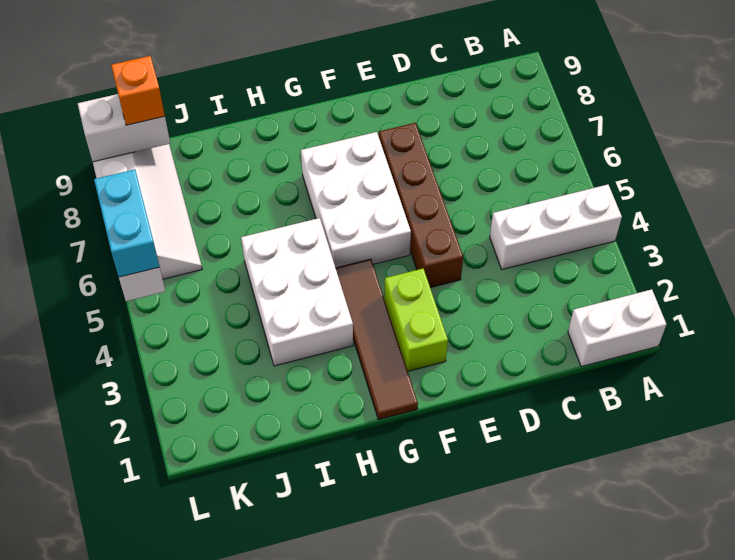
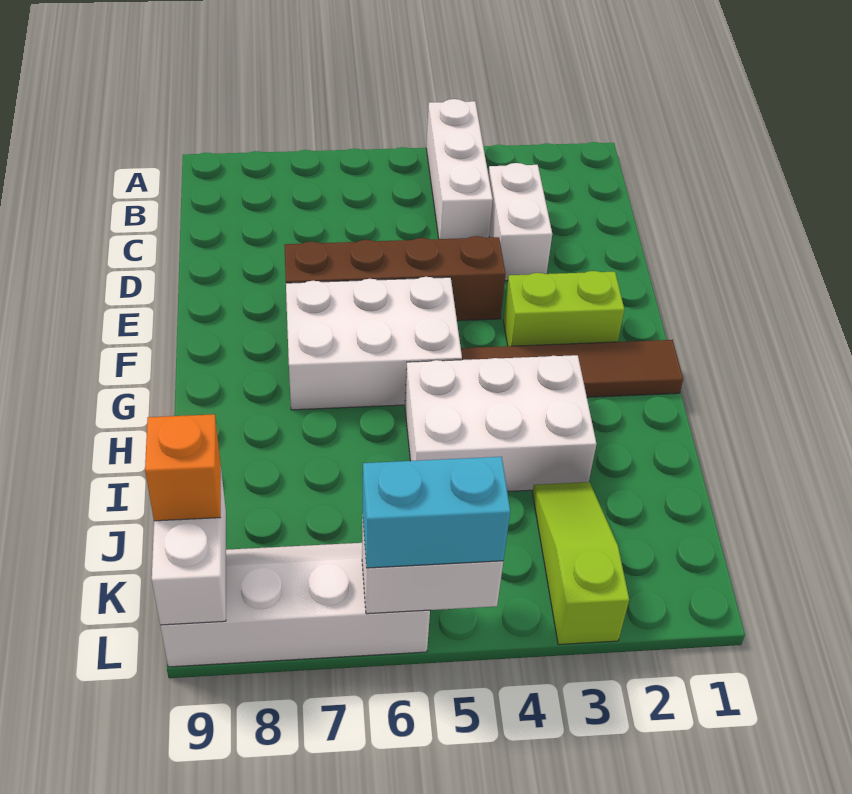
white brick A1:B1 level 1 -> white brick C3:D3 level 1
none -> lime slope J3:L3 level 1 top L

